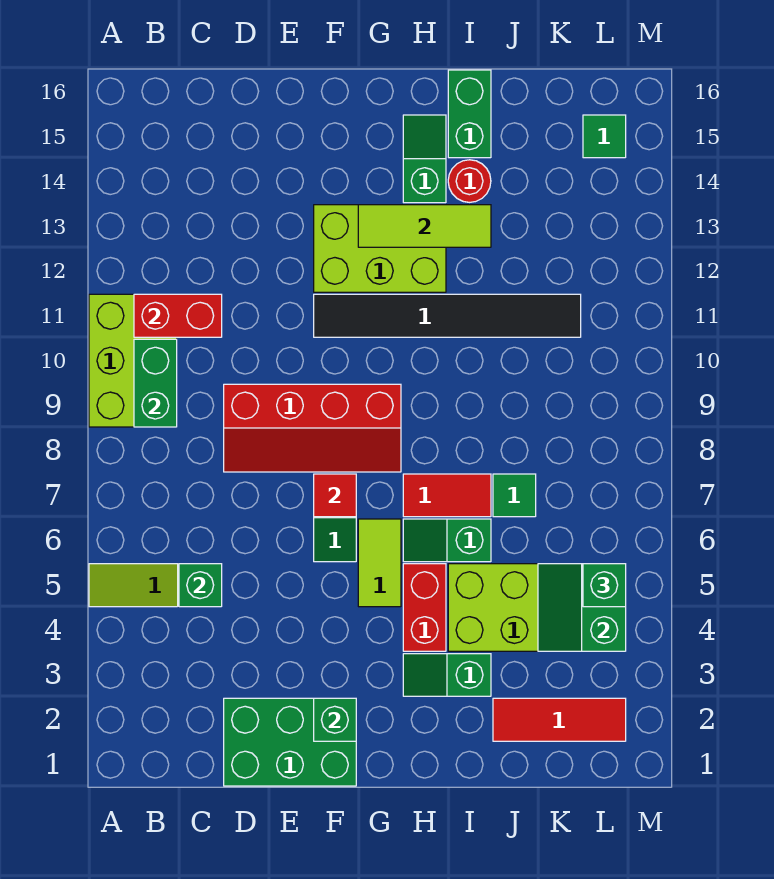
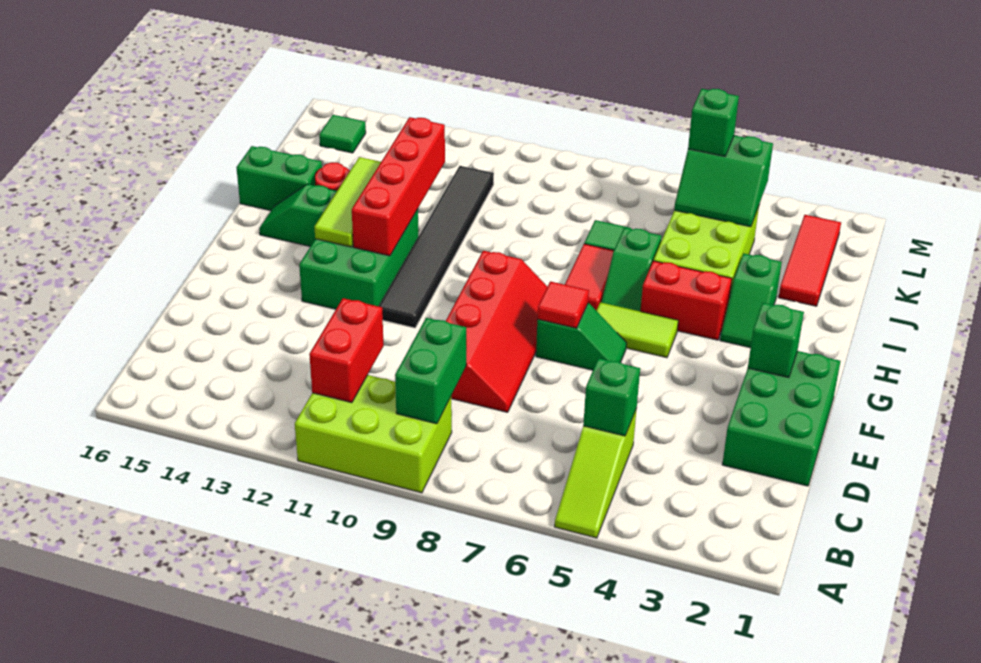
green brick B9:B10 level 2 -> green brick B9:C9 level 2
lime brick F12:H13 level 1 -> green brick F12:H13 level 1
none -> red brick G12:J12 level 2

